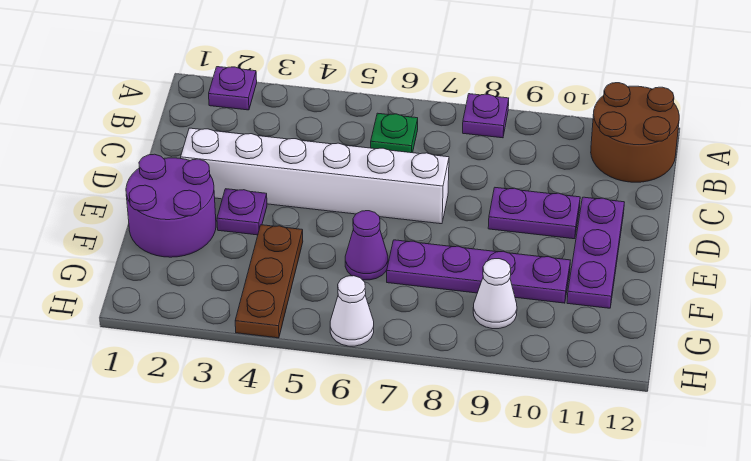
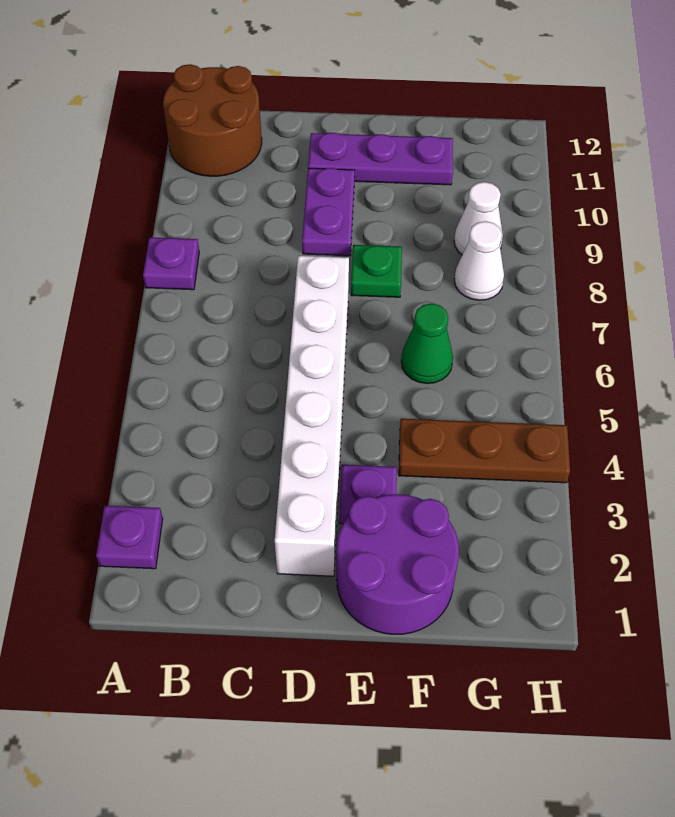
green plate B6 level 1 -> green plate E8 level 1
purple cone F6 level 1 -> green cone F6 level 1
purple plate F7:F10 level 1 -> none
white cone H6 level 1 -> white cone G8 level 1

